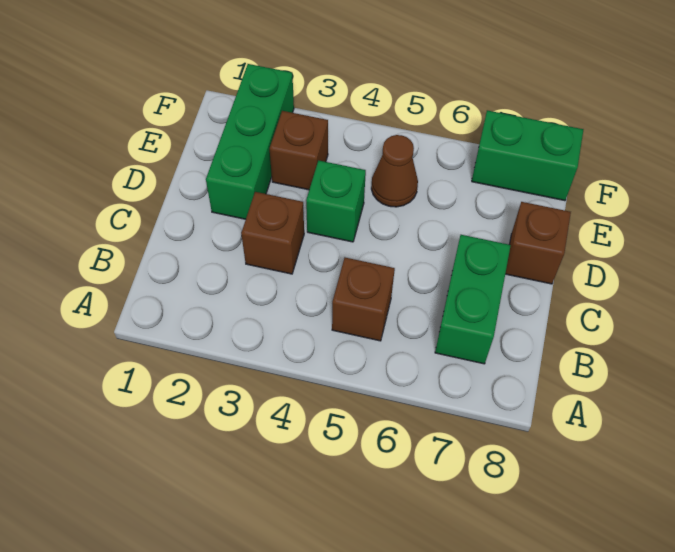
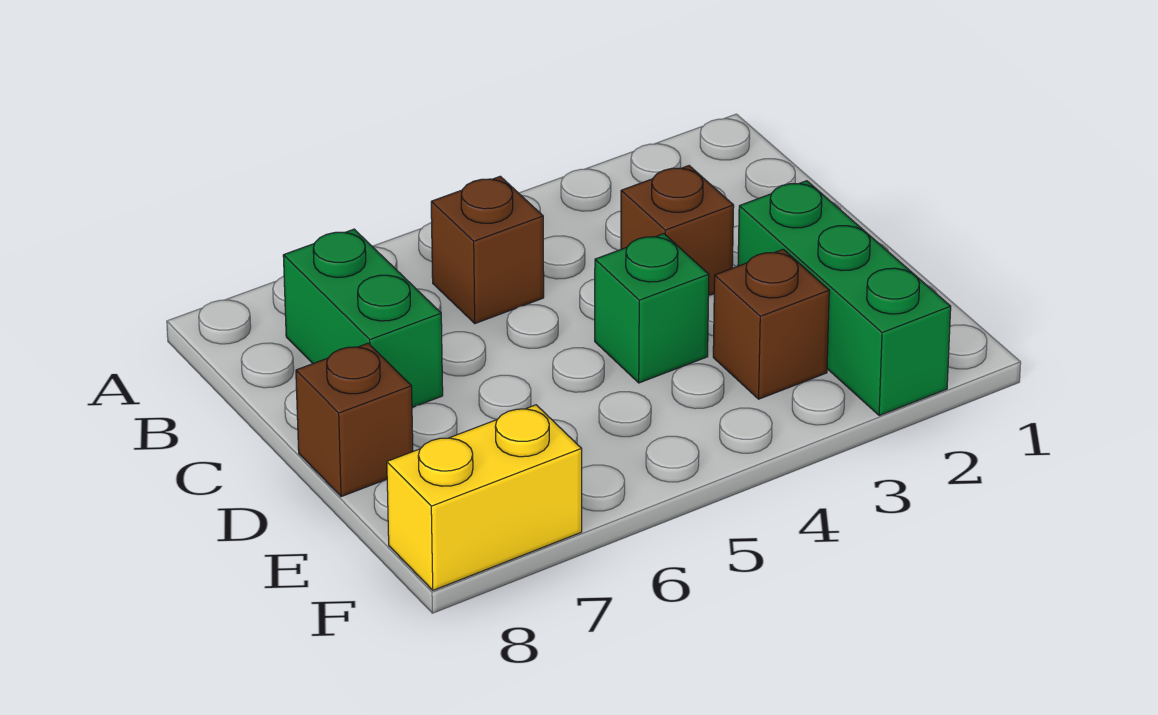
brown cone E5 level 1 -> none
green brick F7:F8 level 1 -> yellow brick F7:F8 level 1

